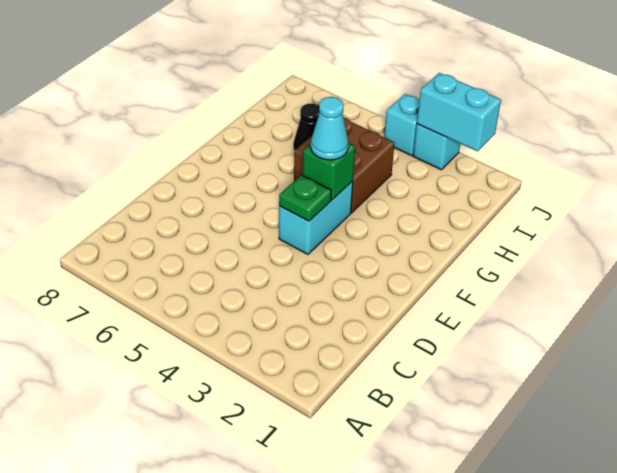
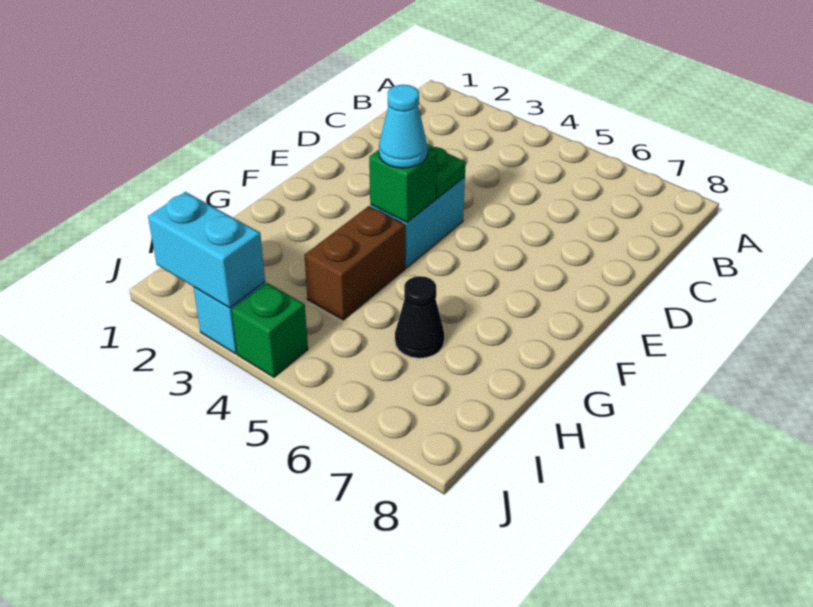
brown brick G4:H5 level 1 -> brown brick G4:H4 level 1
cyan brick J4 level 1 -> green brick J4 level 1

